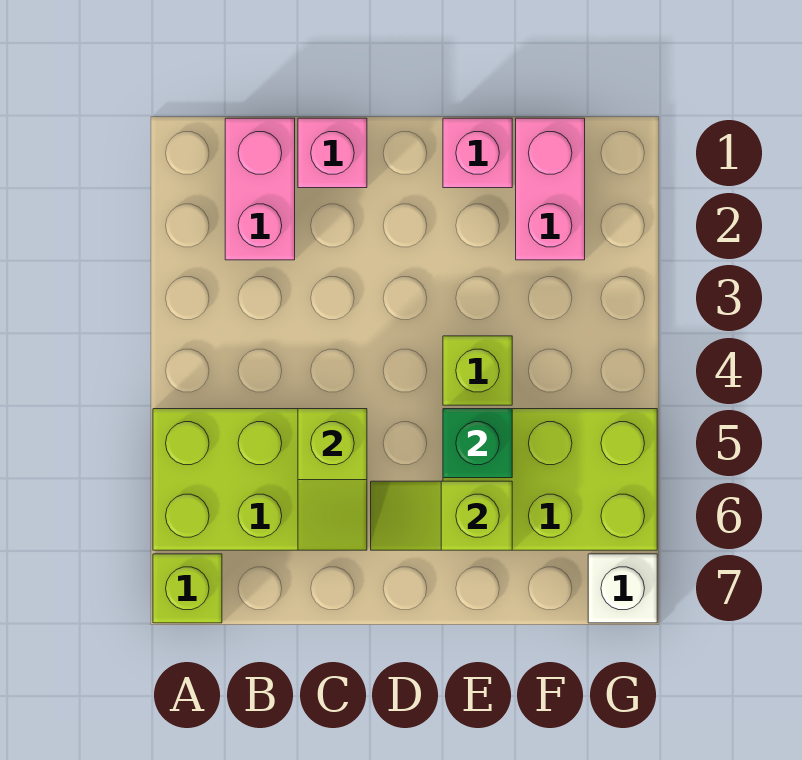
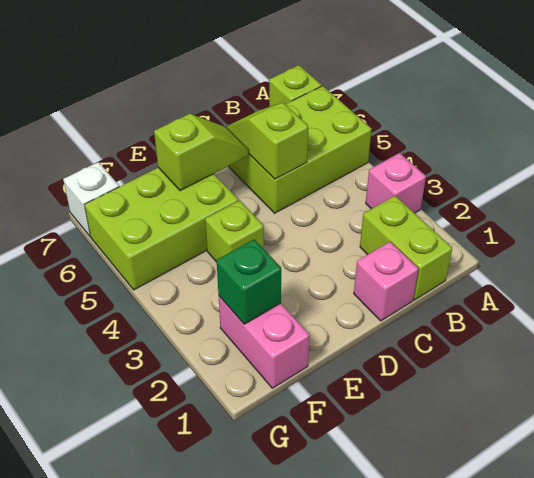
pink brick B1:B2 level 1 -> lime brick B1:B2 level 1
pink brick E1 level 1 -> pink brick A3 level 1
green brick E5 level 2 -> green brick F2 level 2

